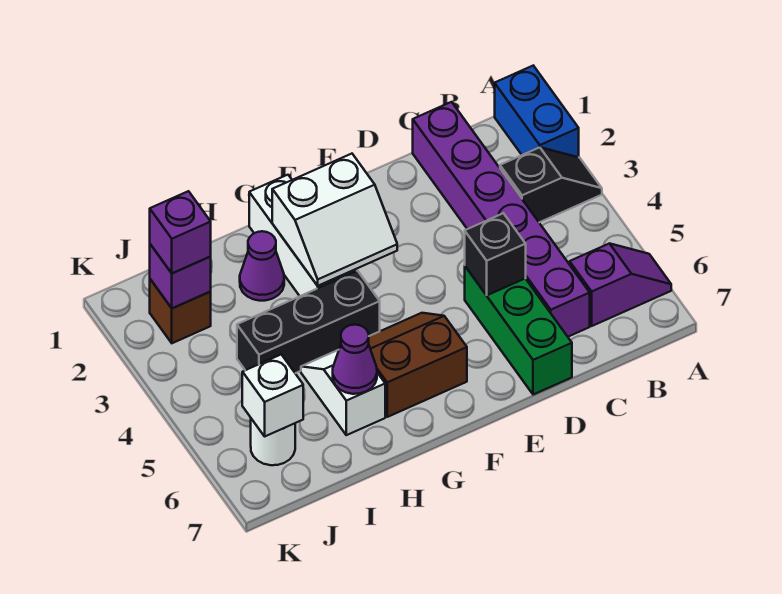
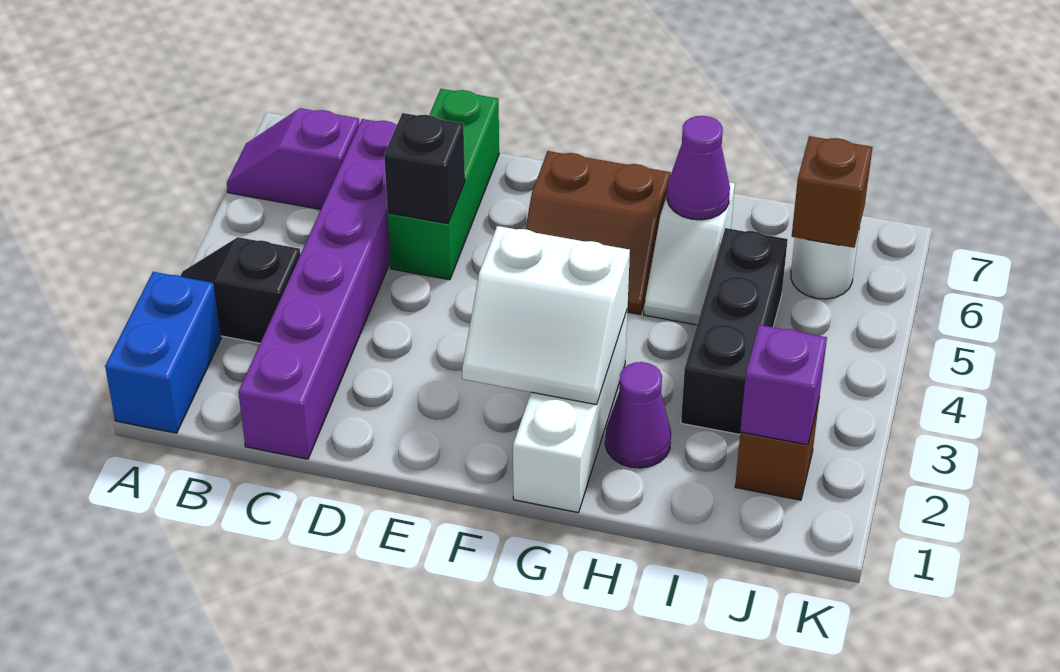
white slope F2:G3 level 2 top 2 -> white slope F2:G3 level 2 top 3
black brick G4:I4 level 1 -> black brick I3:I5 level 1
purple brick J2 level 3 -> none
white brick J6 level 2 -> brown brick J6 level 2

